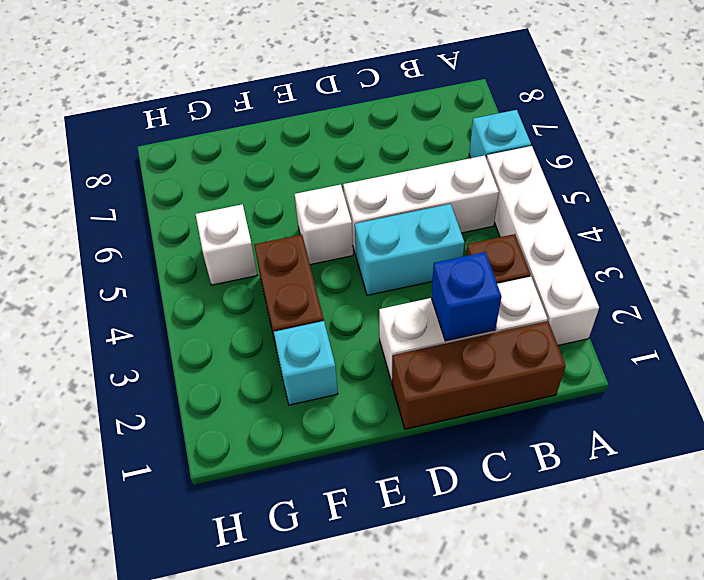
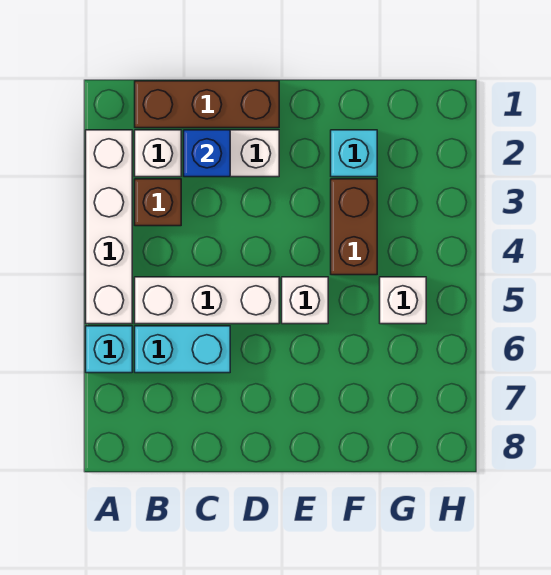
cyan brick C4:D4 level 1 -> cyan brick B6:C6 level 1

